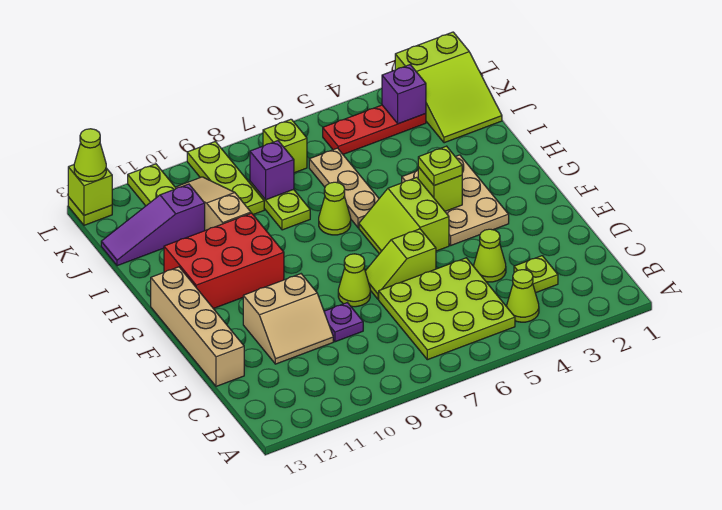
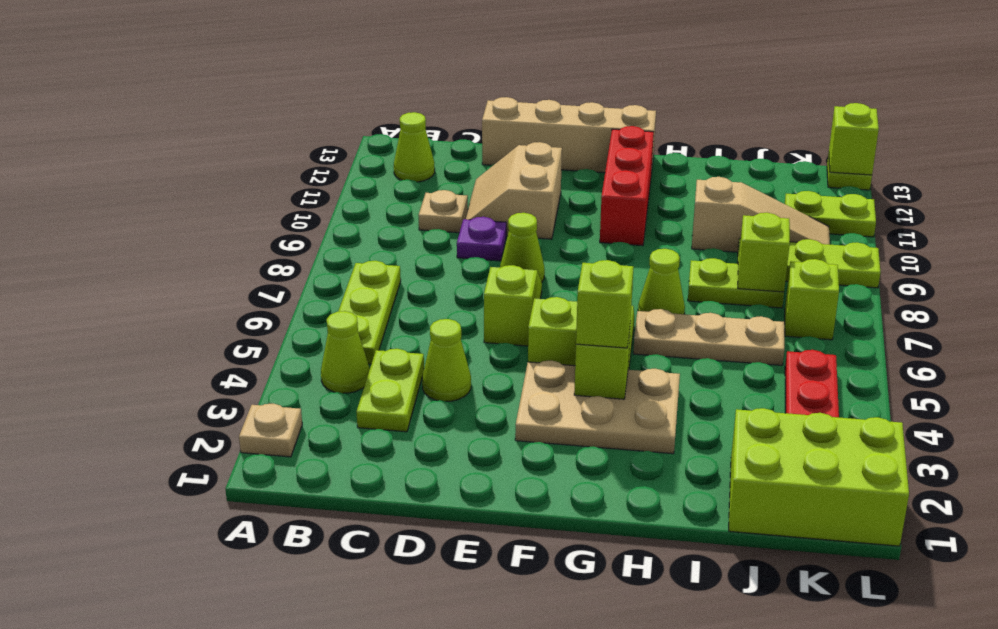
none -> tan plate A2 level 1
lime plate B5:D7 level 1 -> lime plate B5:B7 level 1
lime plate C3 level 1 -> lime plate C3:C4 level 1
none -> tan plate C10 level 1
lime plate G4 level 3 -> lime brick G4 level 3
red brick G10:H12 level 1 -> red brick G10:G12 level 1
lime slope J1:L2 level 1 top L -> lime brick J1:L2 level 1
purple brick J8 level 2 -> lime brick J8 level 2
purple slope J11:J13 level 1 top 11 -> none
purple brick K3 level 2 -> none
lime cone L13 level 3 -> lime cone B12 level 1

